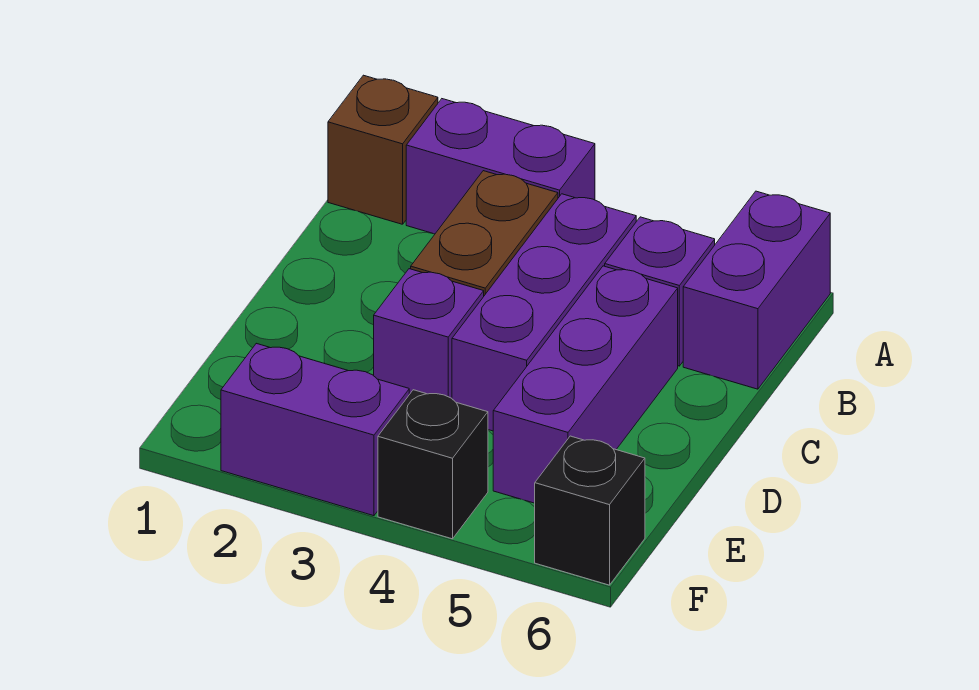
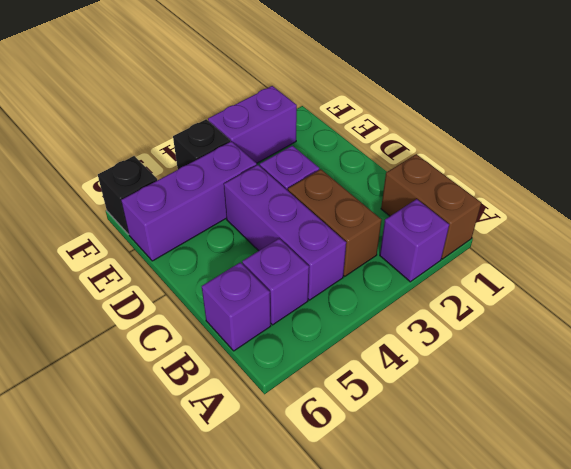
brown brick A1 level 1 -> brown brick A1:B1 level 1
purple brick A2:A3 level 1 -> purple brick A2 level 1
purple brick A6:B6 level 1 -> purple brick B6 level 1
purple brick C5:E5 level 1 -> purple brick E4:E6 level 1

